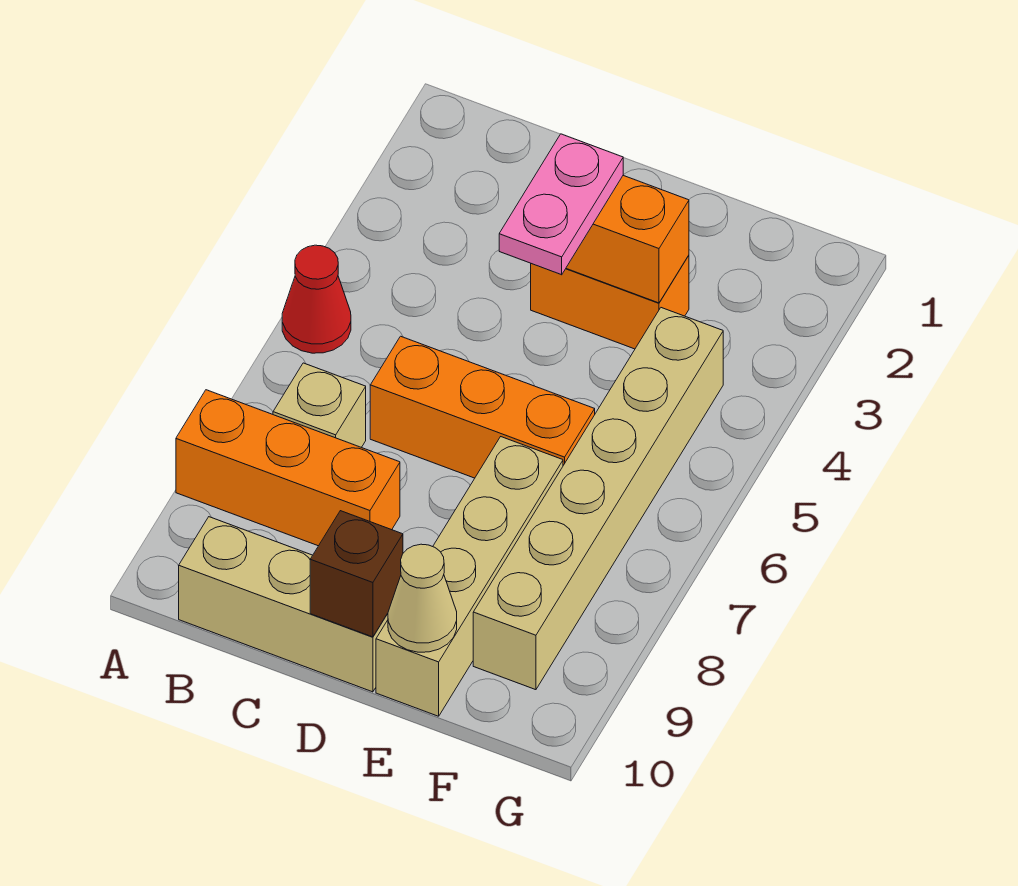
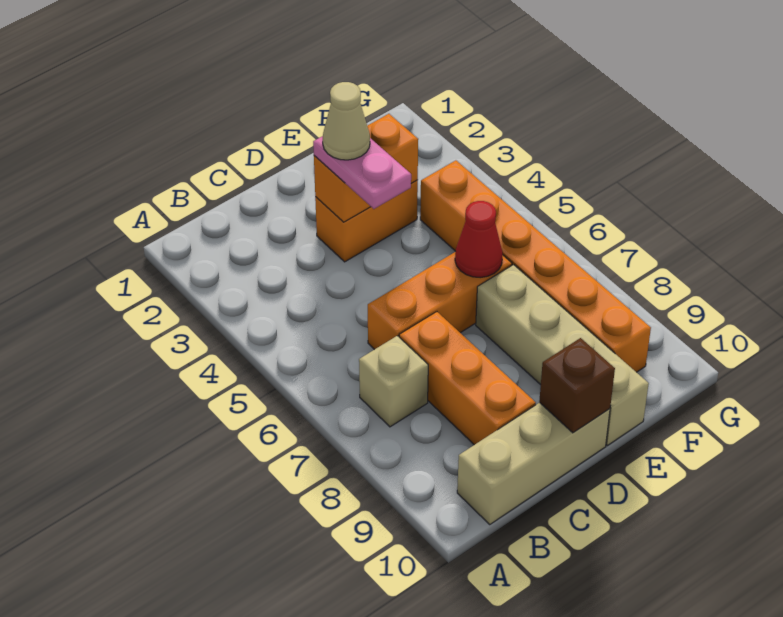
red cone A5 level 1 -> red cone E6 level 2
orange brick A8:C8 level 1 -> orange brick C7:C9 level 1
tan cone E10 level 2 -> tan cone D3 level 4
tan brick F4:F9 level 1 -> orange brick F4:F9 level 1

